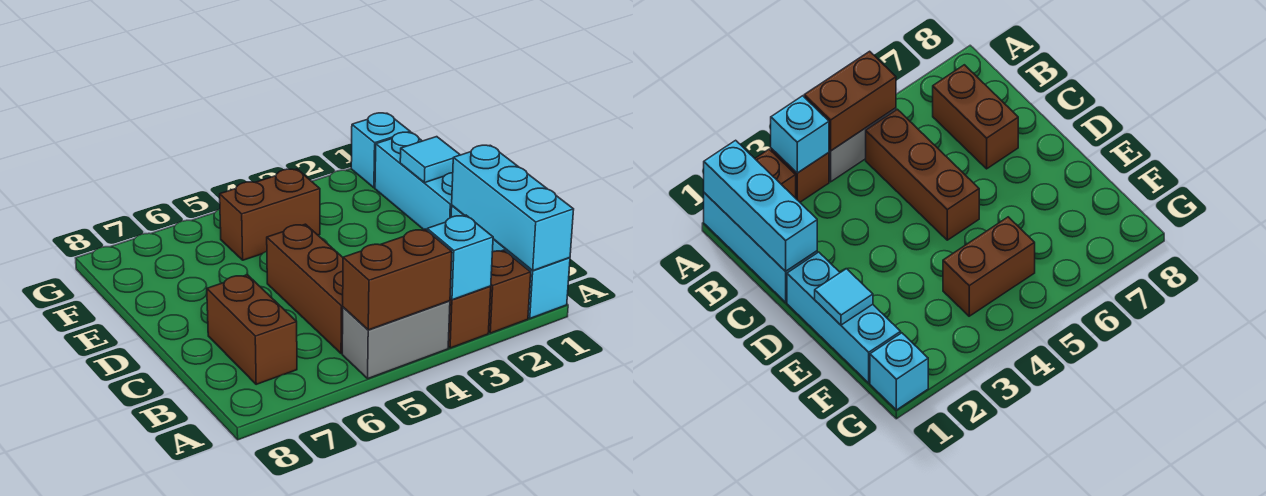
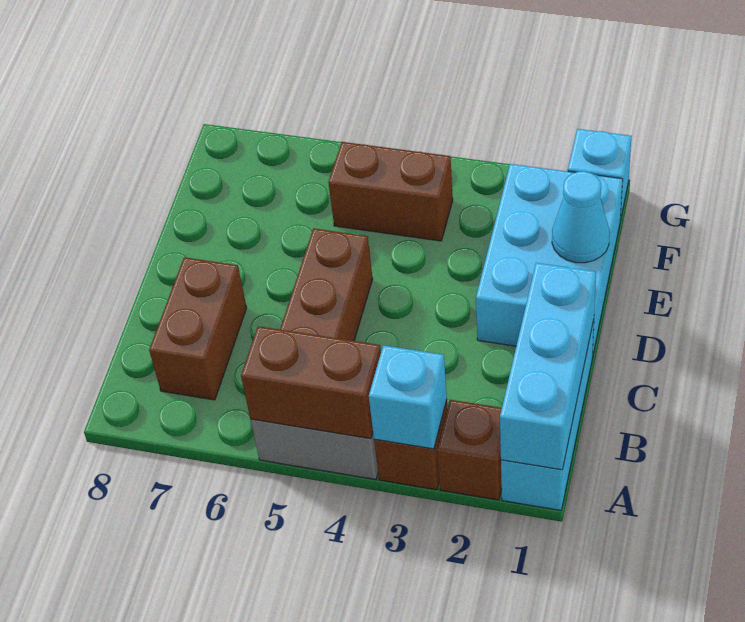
cyan brick D1:F1 level 1 -> cyan brick D1:F2 level 1
cyan tile E1 level 2 -> cyan cone E1 level 2

